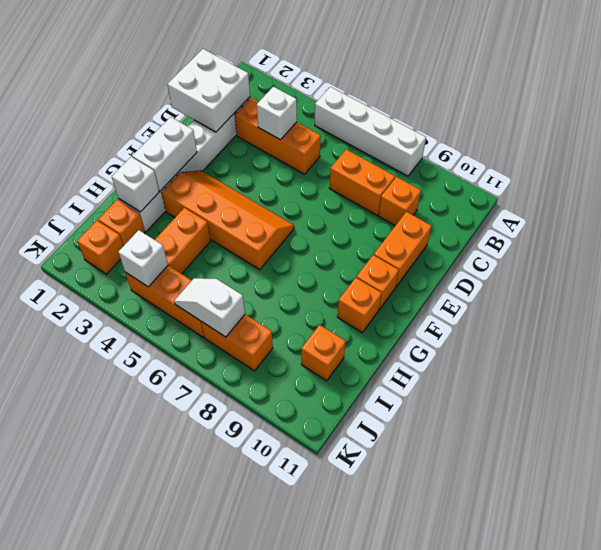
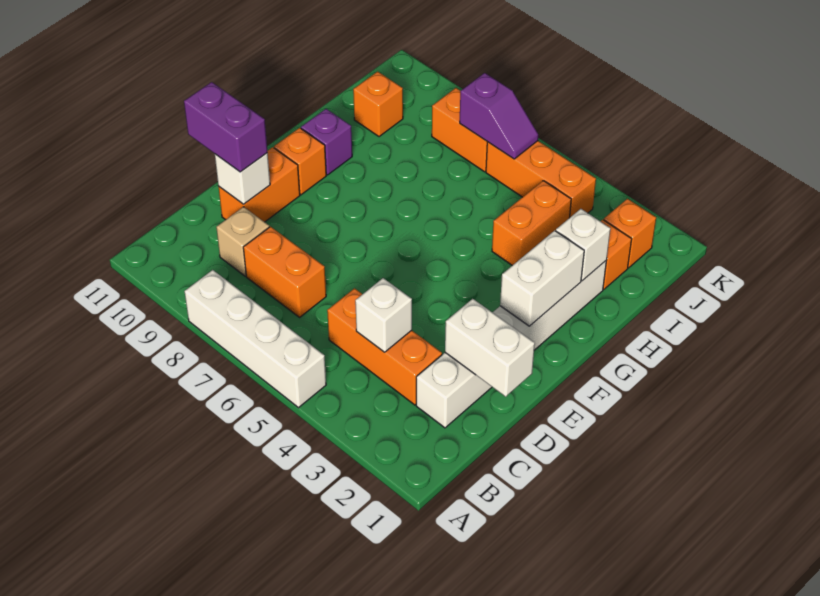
white brick C1:D2 level 2 -> white brick D1:D2 level 2
orange brick C9 level 1 -> tan brick C9 level 1
none -> purple brick D10:D11 level 3
orange slope F3:G6 level 1 top G -> none
orange brick G10 level 1 -> purple brick G10 level 1
white brick J4 level 2 -> white brick D10 level 2
white slope J6:J7 level 2 top 7 -> purple slope J6:J7 level 2 top 7

